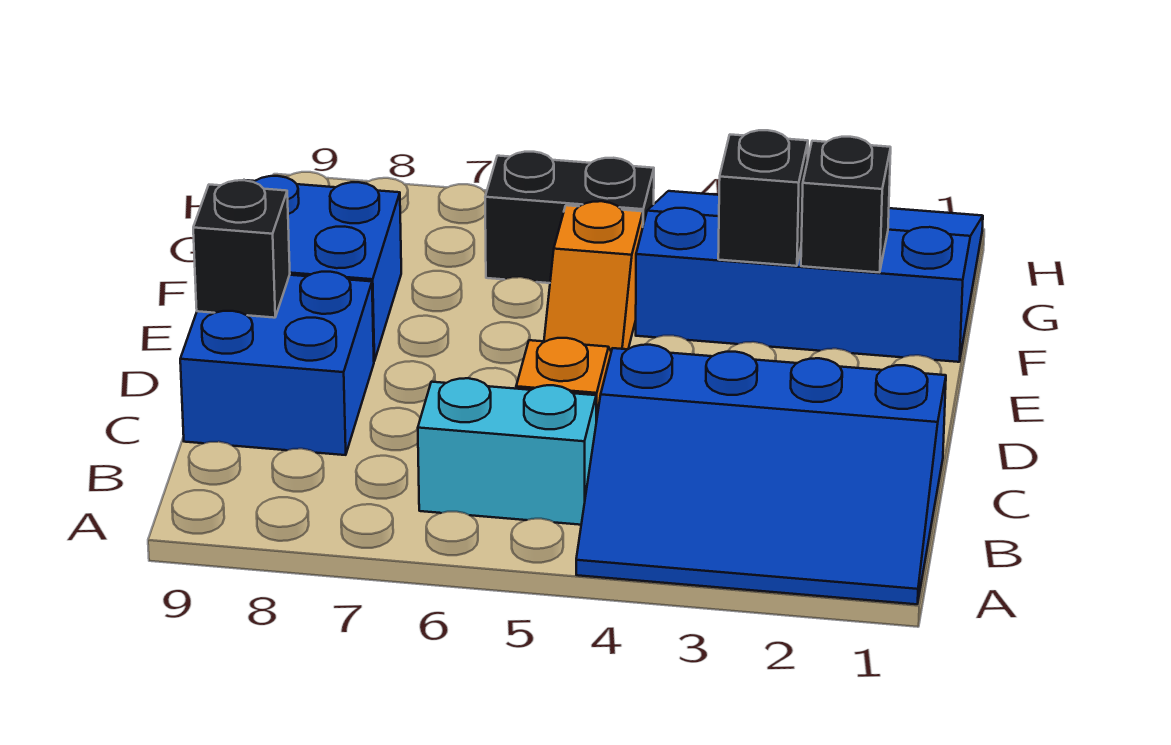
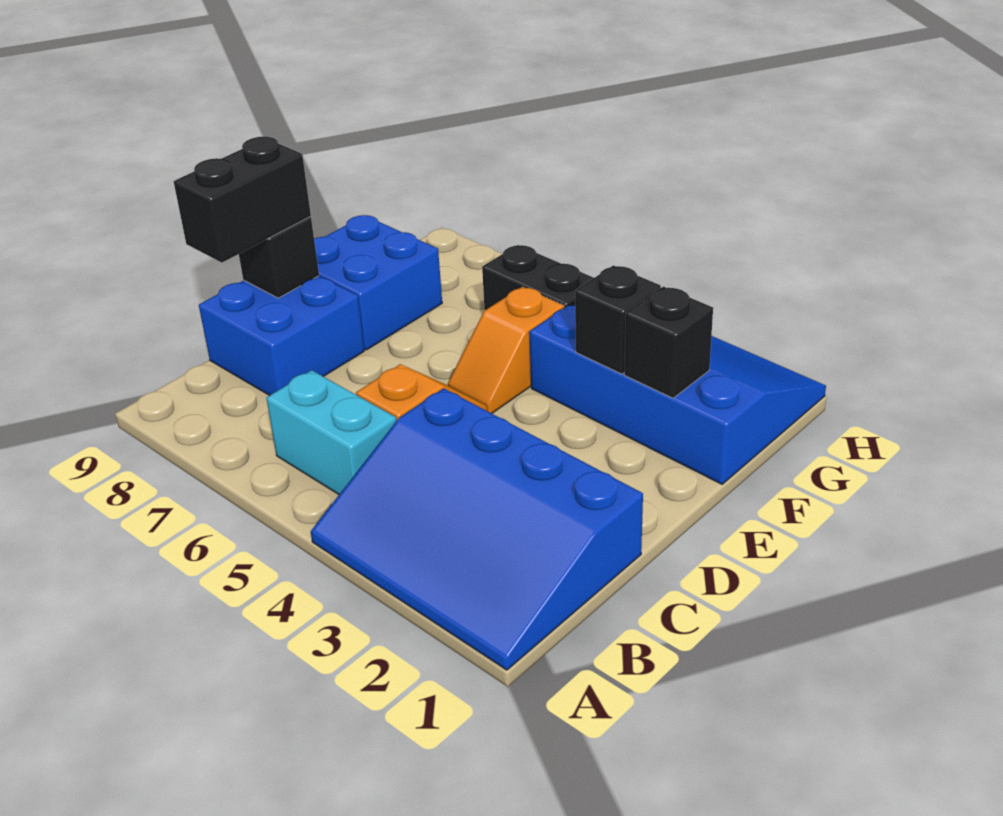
none -> black brick C9:D9 level 3

